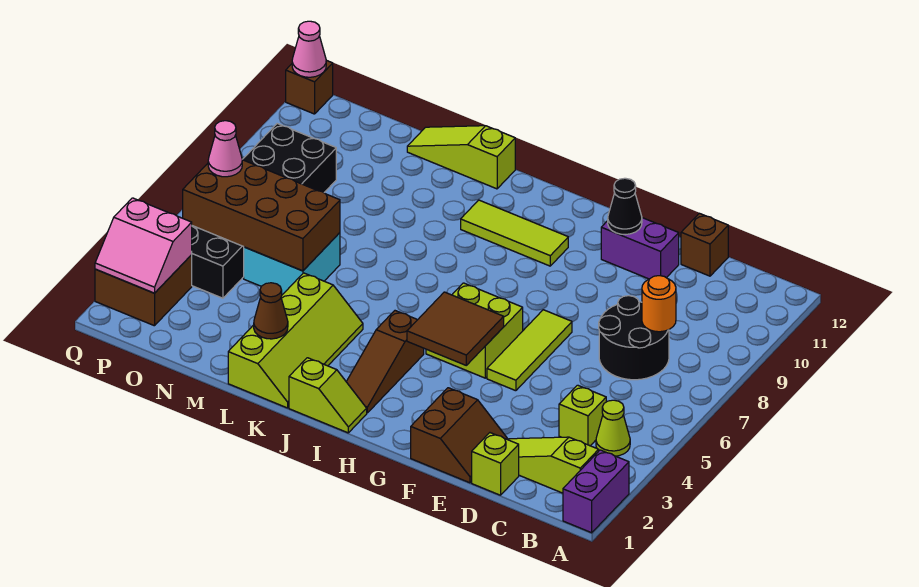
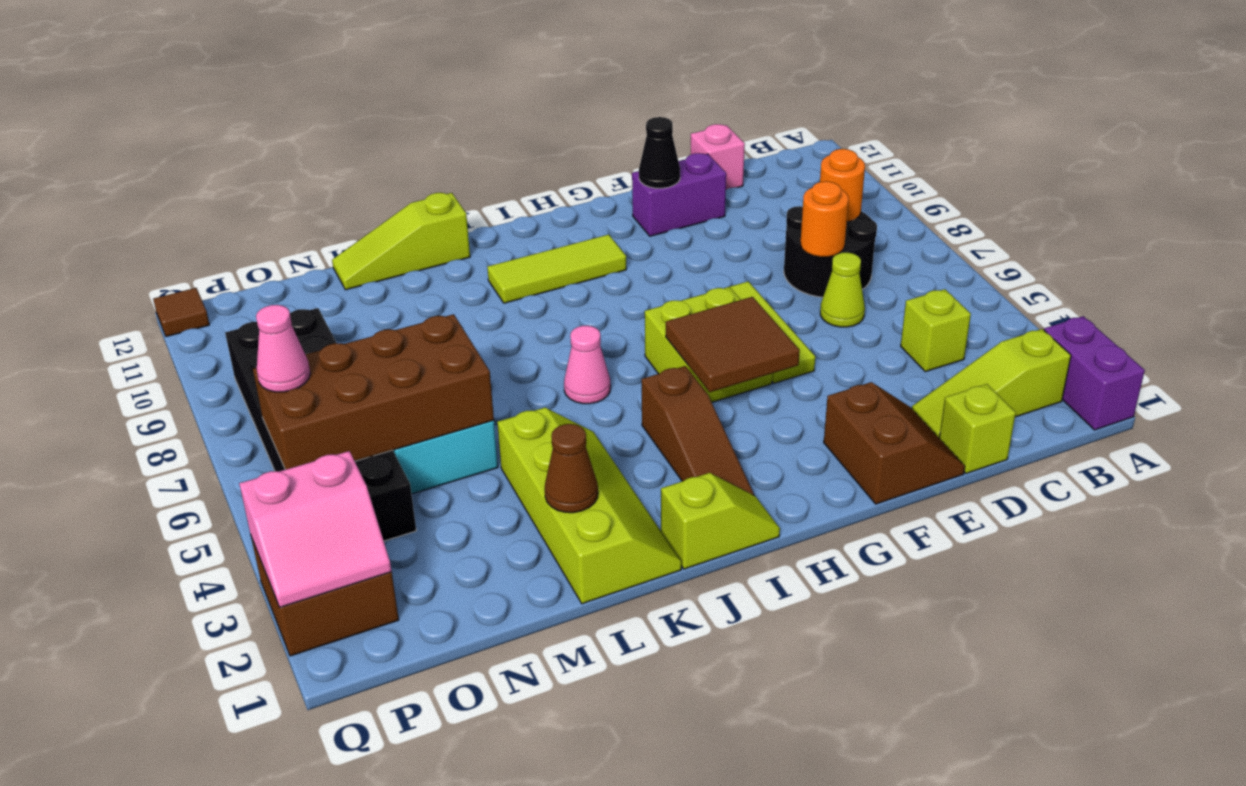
lime cone B4 level 1 -> lime cone D6 level 1
none -> orange round brick D7 level 2
brown brick D12 level 1 -> pink brick D12 level 1
brown brick Q12 level 1 -> brown tile Q12 level 1
pink cone Q12 level 2 -> pink cone J6 level 1

